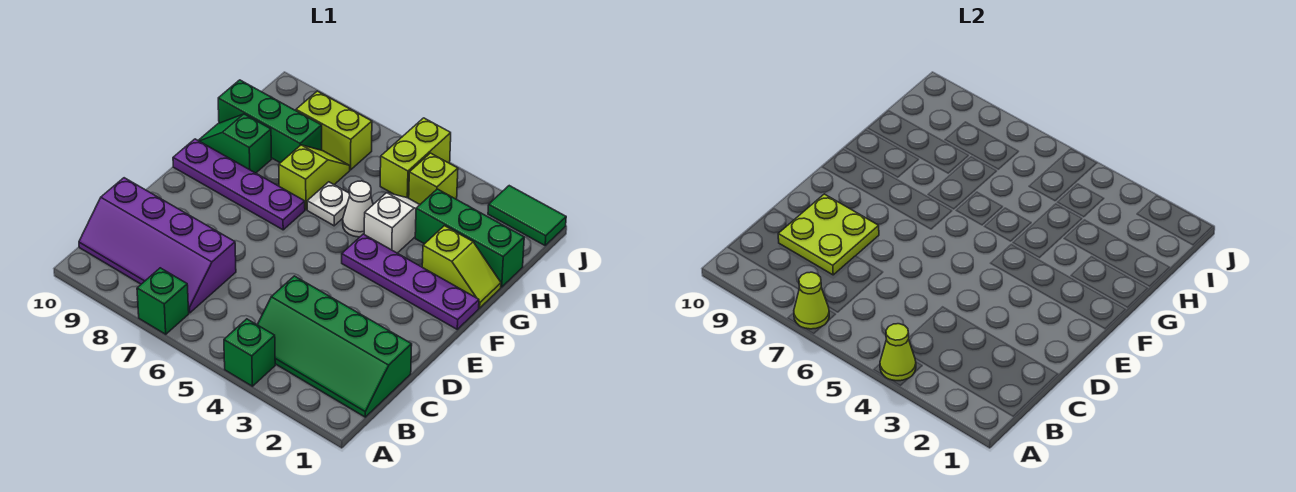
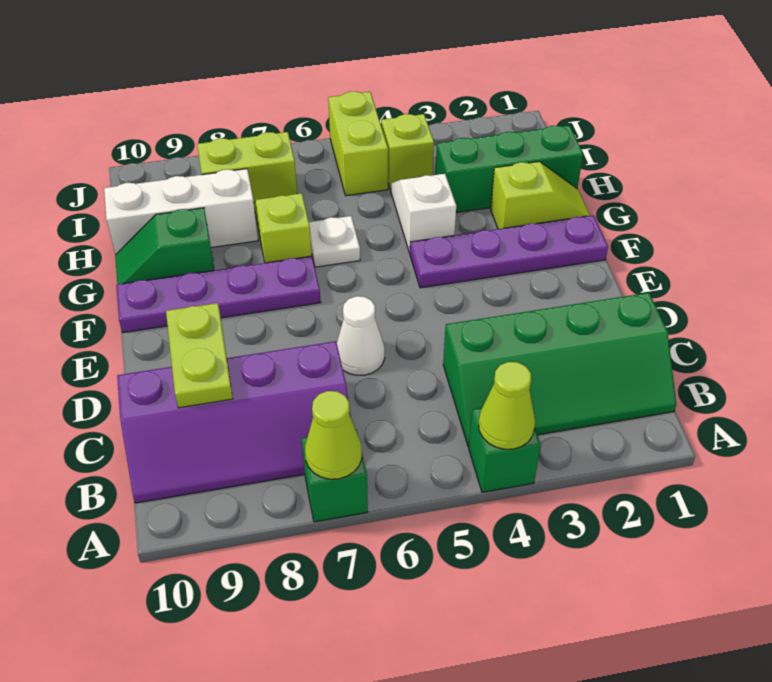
lime plate C8:D9 level 2 -> lime plate C9:D9 level 2
white cone G5 level 1 -> white cone D6 level 1
green brick H8:H10 level 1 -> white brick H8:H10 level 1
green tile J1:J2 level 1 -> none

